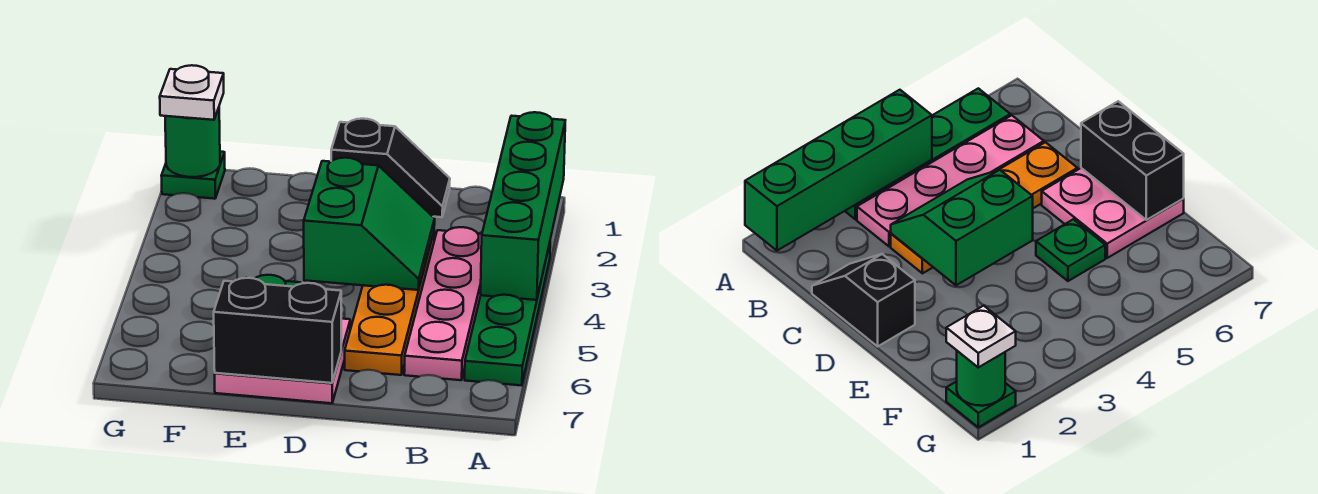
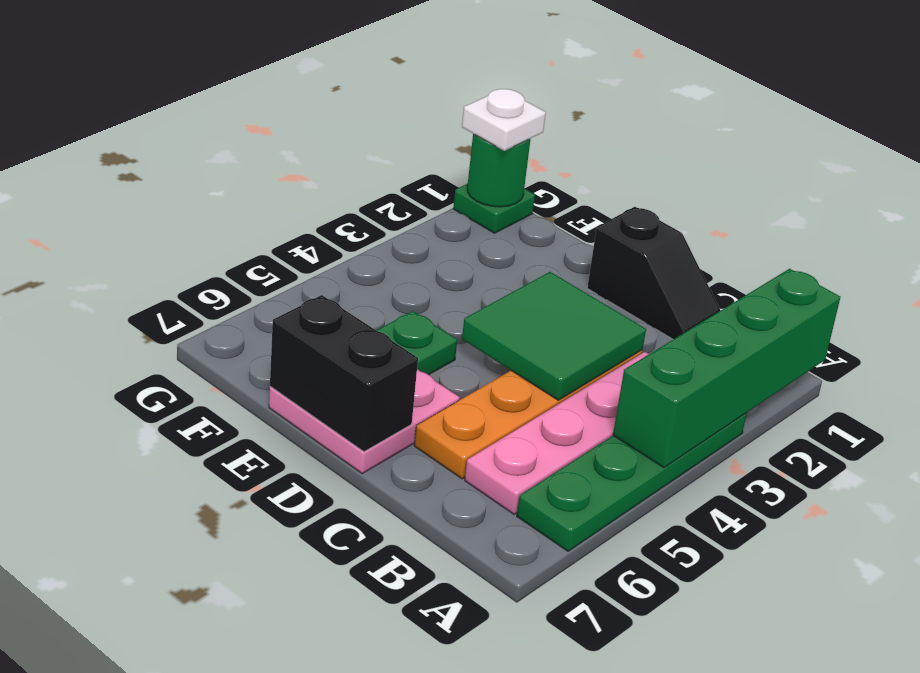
green slope C3:D4 level 2 top D -> green tile C3:D4 level 2

